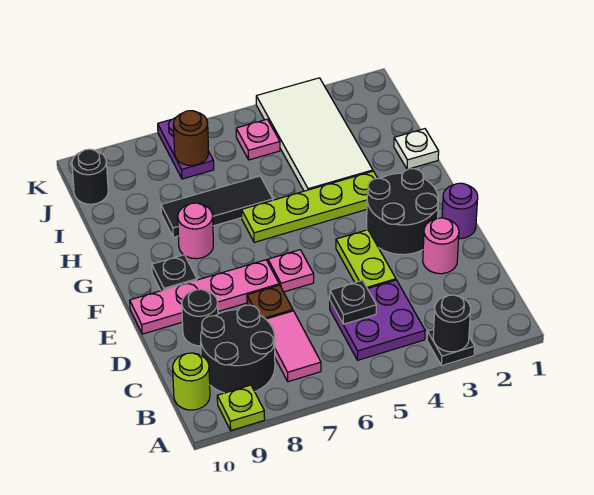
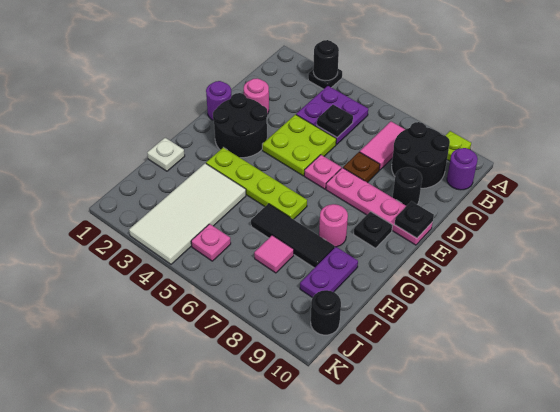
lime round brick B10 level 1 -> purple round brick B10 level 1
lime plate D4:E4 level 1 -> lime plate D4:E5 level 1
none -> black plate E10 level 2
none -> pink tile I7 level 1
purple plate J7:K7 level 1 -> purple plate H9:I9 level 1
brown round brick J7 level 2 -> none

